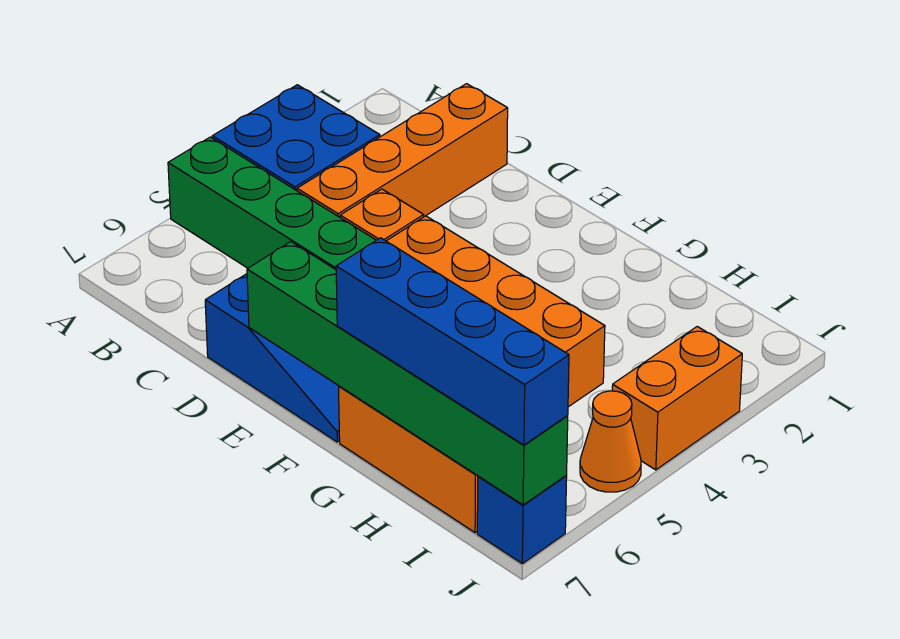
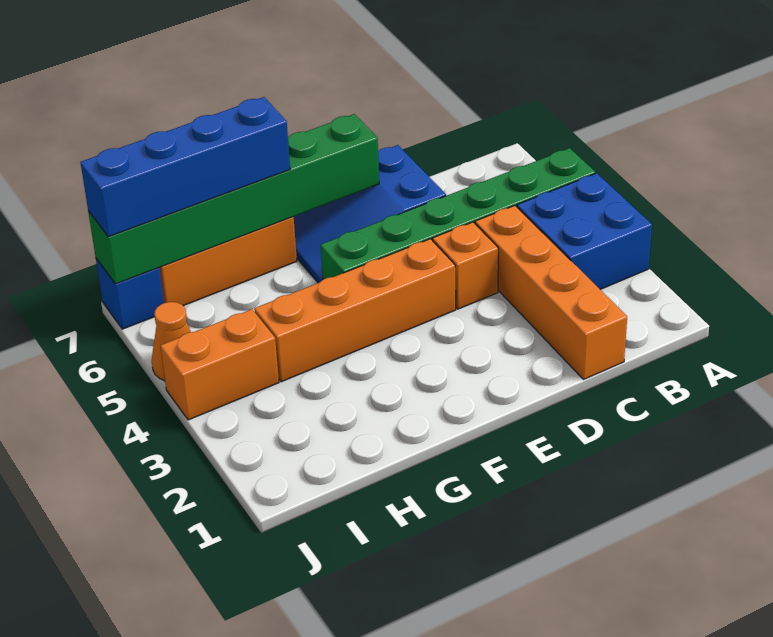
orange brick J3:J4 level 1 -> orange brick I4:J4 level 1

